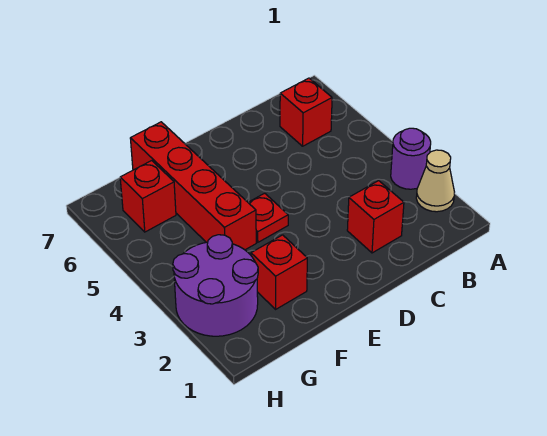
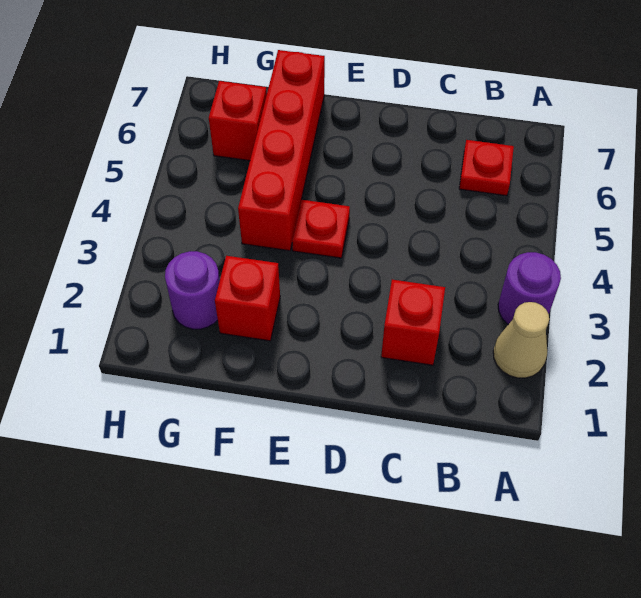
red brick B6 level 1 -> red plate B6 level 1
purple round brick G2:H3 level 1 -> purple round brick G2 level 1

